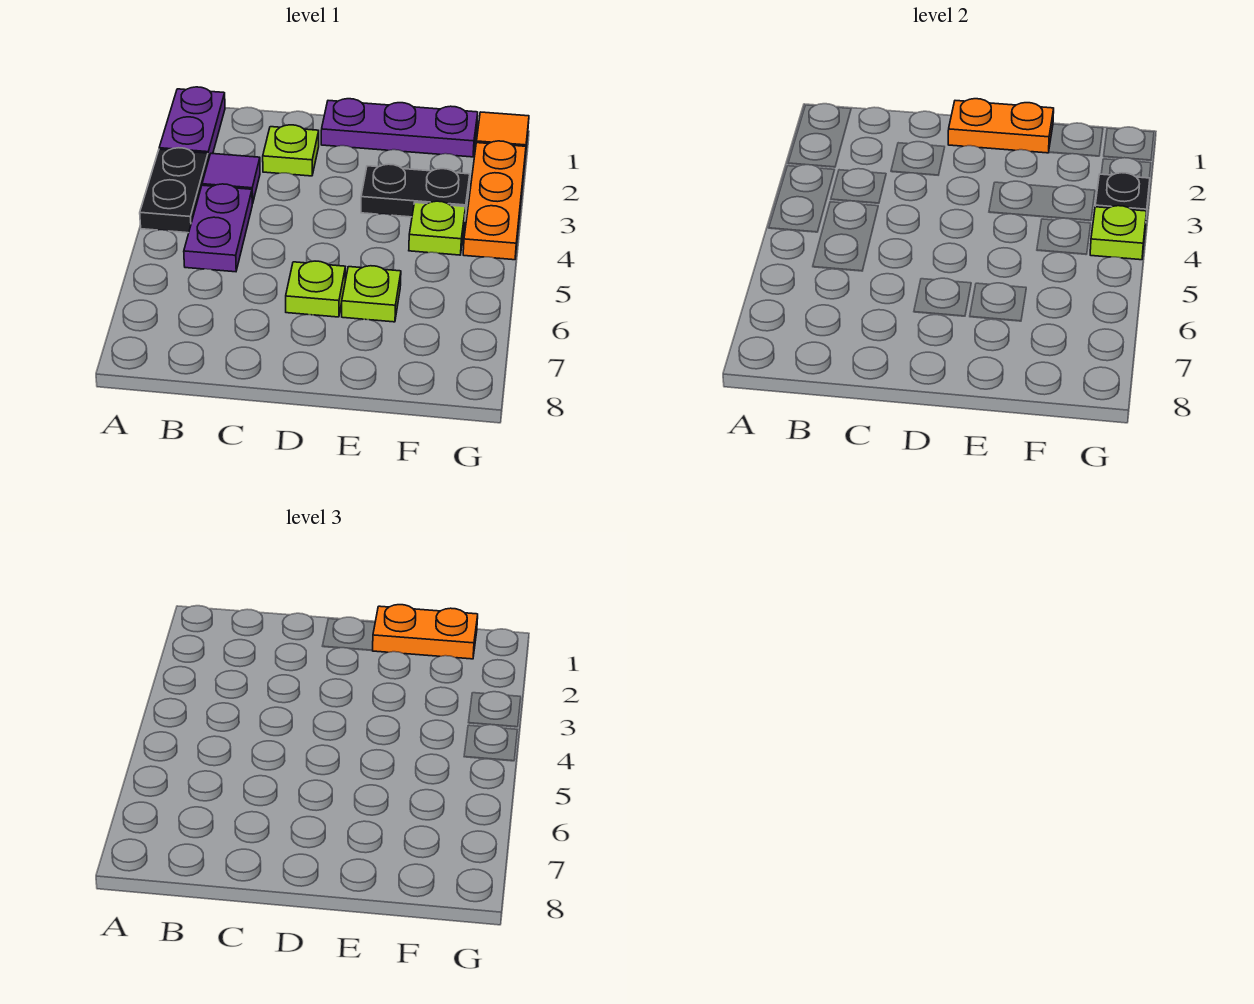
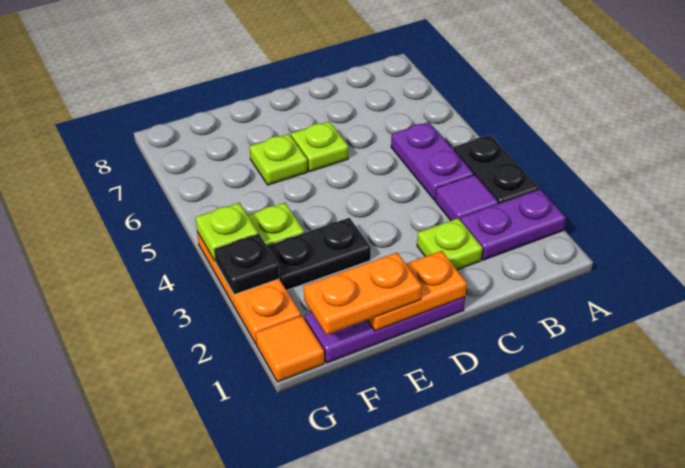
purple plate A1:A2 level 1 -> purple plate A2:B2 level 1

